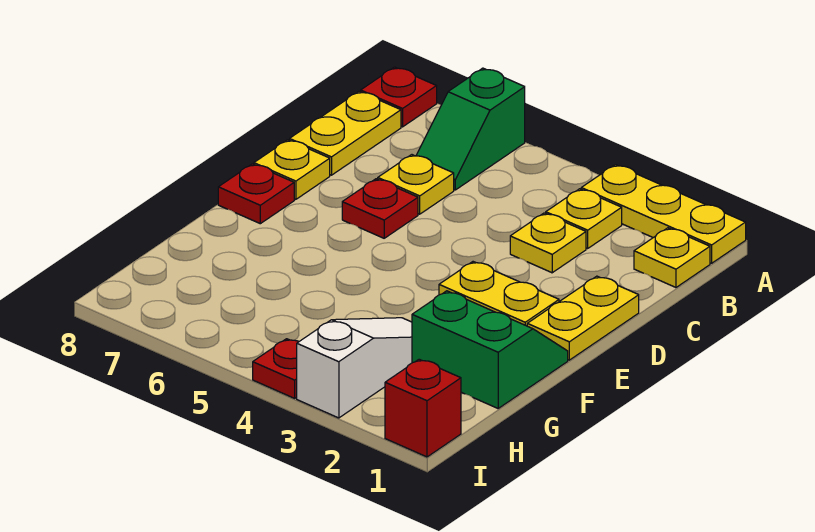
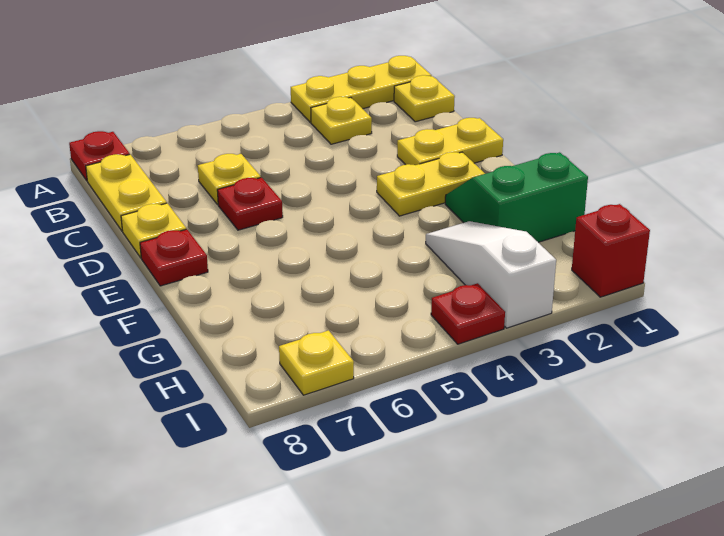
green slope A6:B6 level 1 top A -> none
yellow plate C3 level 1 -> yellow plate I7 level 1
yellow plate D1:E1 level 1 -> yellow plate D1:D2 level 1

